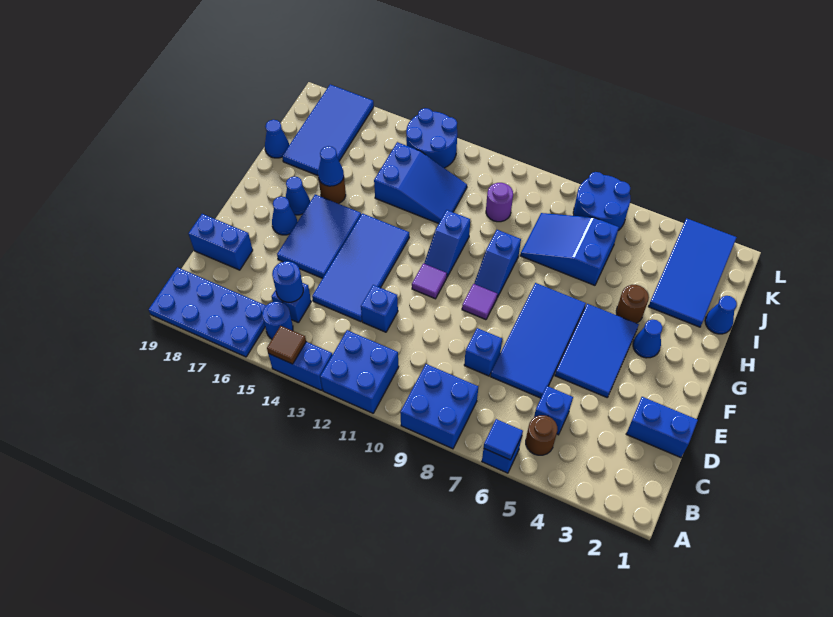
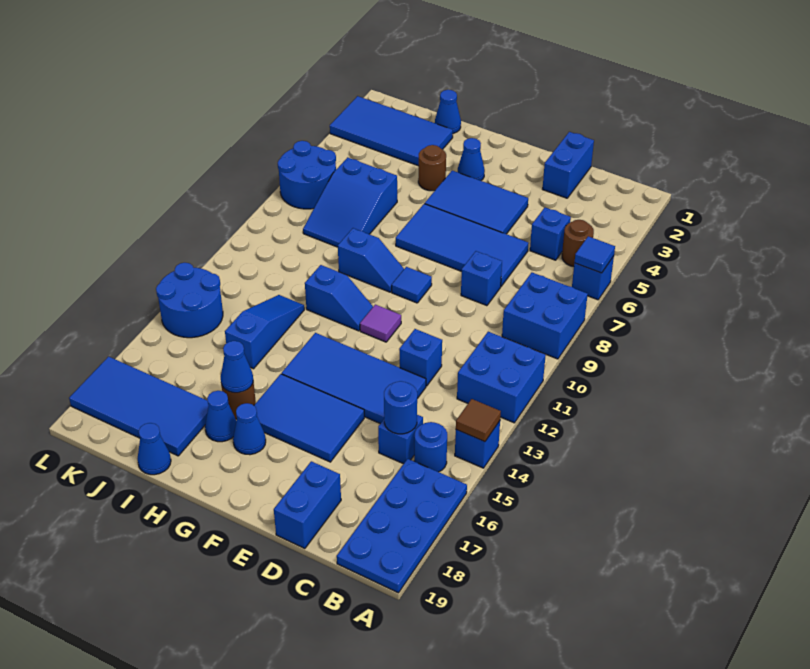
blue brick A13:A14 level 1 -> blue brick A14 level 1
purple tile F9 level 1 -> blue tile F9 level 1
blue cone F17 level 1 -> blue cone H17 level 1
blue slope I12:J14 level 1 top 14 -> blue slope I12:I14 level 1 top 14
purple round brick J10 level 1 -> none

